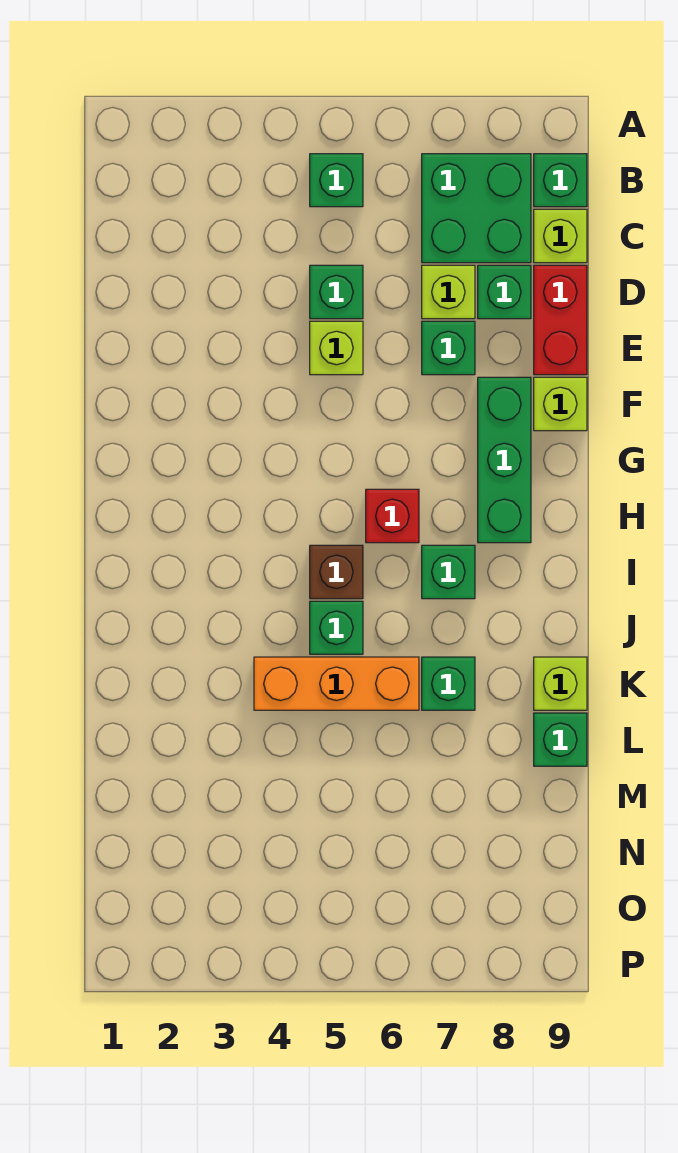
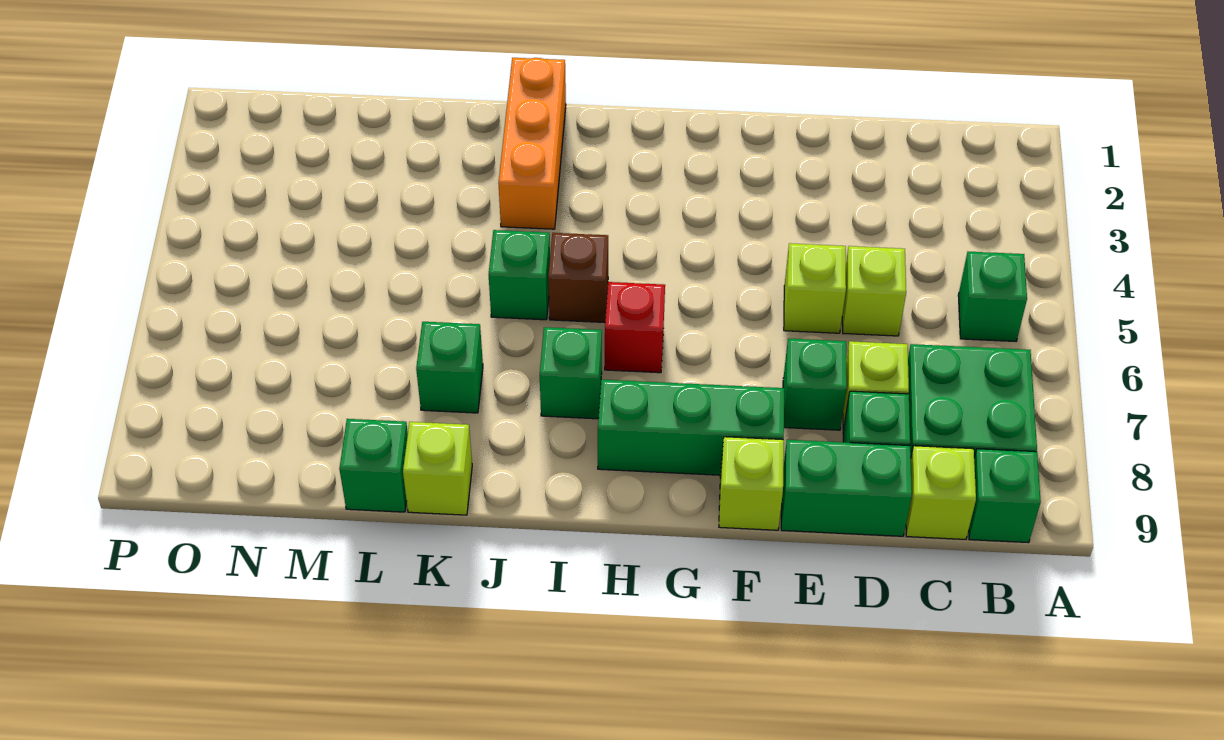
green brick D5 level 1 -> lime brick D5 level 1
red brick D9:E9 level 1 -> green brick D9:E9 level 1
orange brick K4:K6 level 1 -> orange brick J1:J3 level 1

